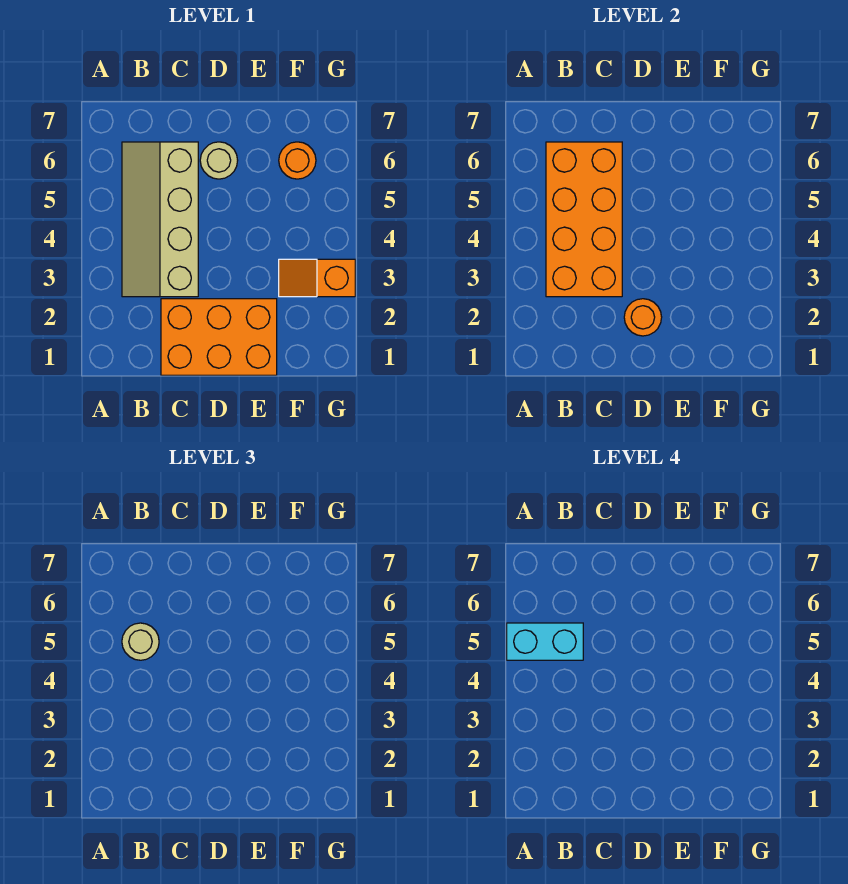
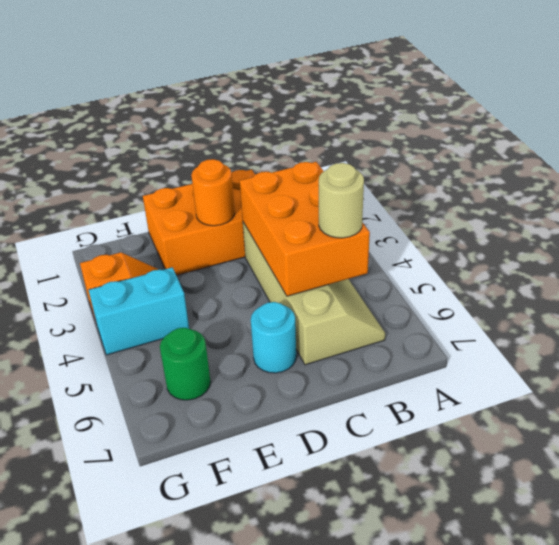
cyan brick A5:B5 level 4 -> cyan brick F4:G4 level 1
orange brick B3:C6 level 2 -> orange brick B3:C5 level 2
tan round brick D6 level 1 -> cyan round brick D6 level 1
orange round brick F6 level 1 -> green round brick F6 level 1

